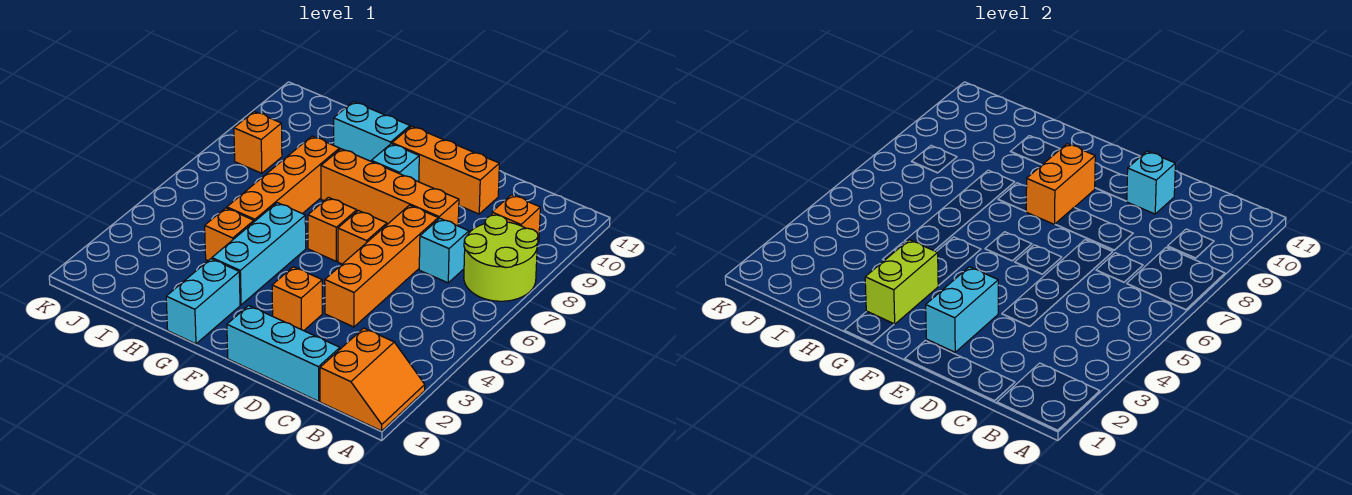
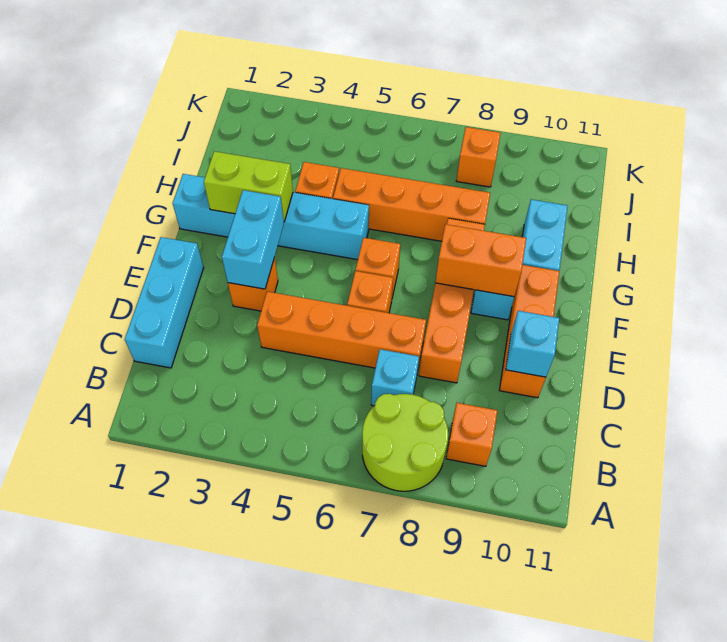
orange slope A1:B2 level 1 top B -> none
cyan brick E2:E3 level 2 -> cyan brick E3:F3 level 2

